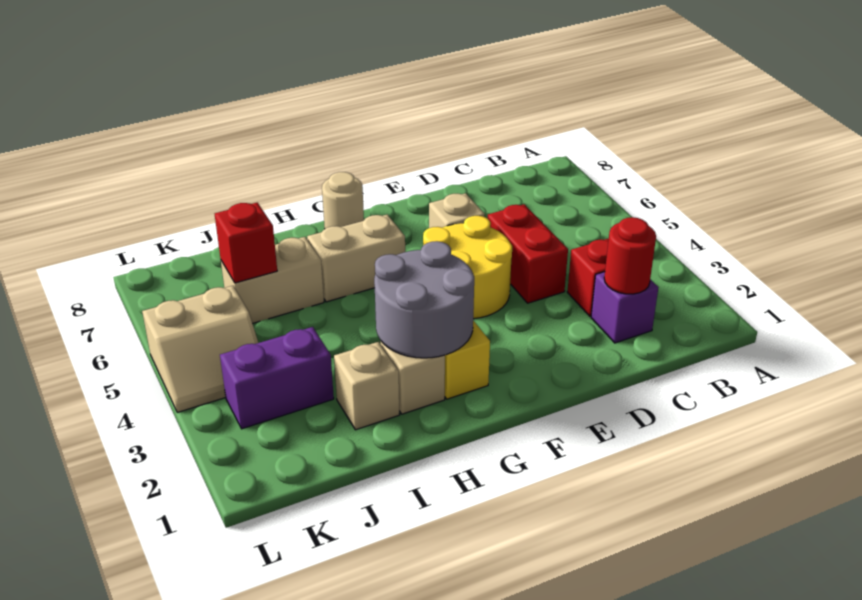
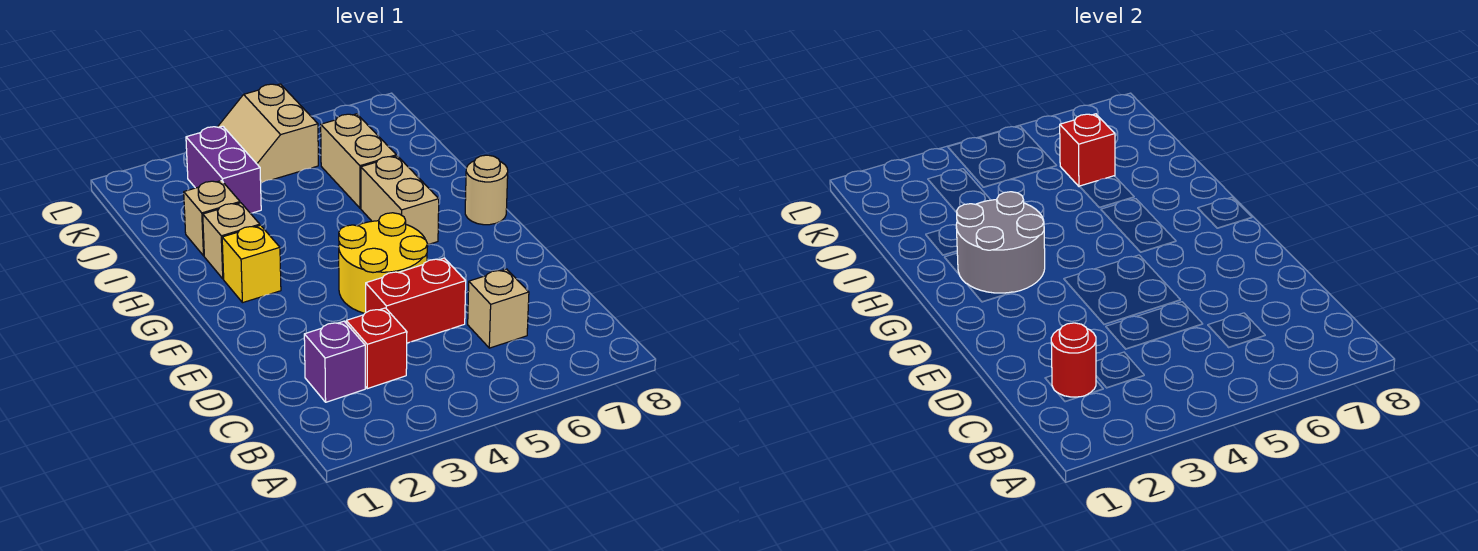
tan brick E6 level 1 -> tan brick C6 level 1

